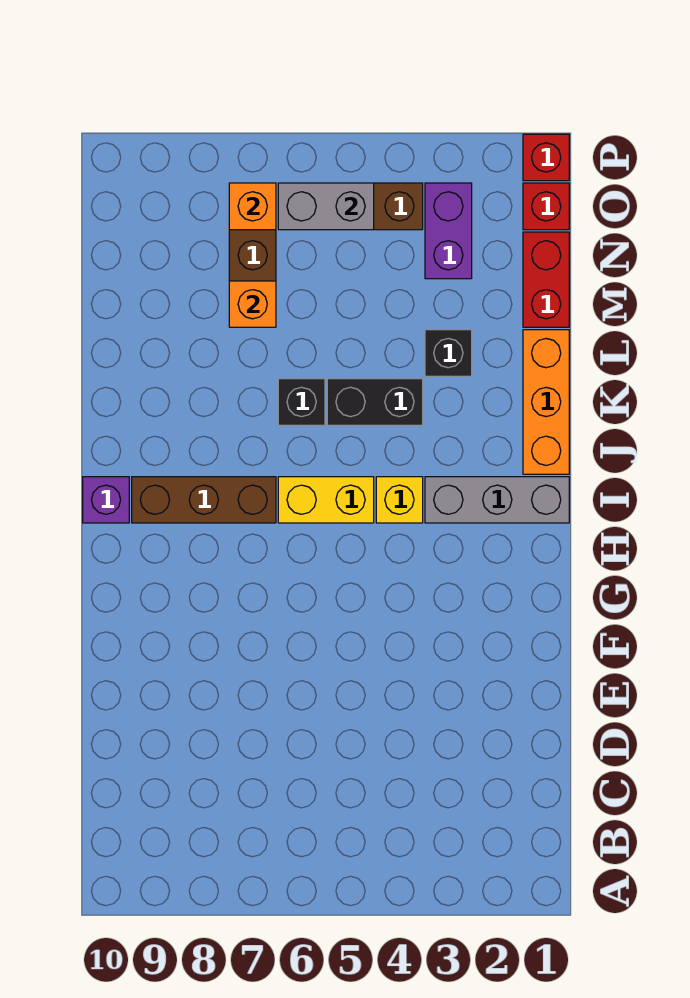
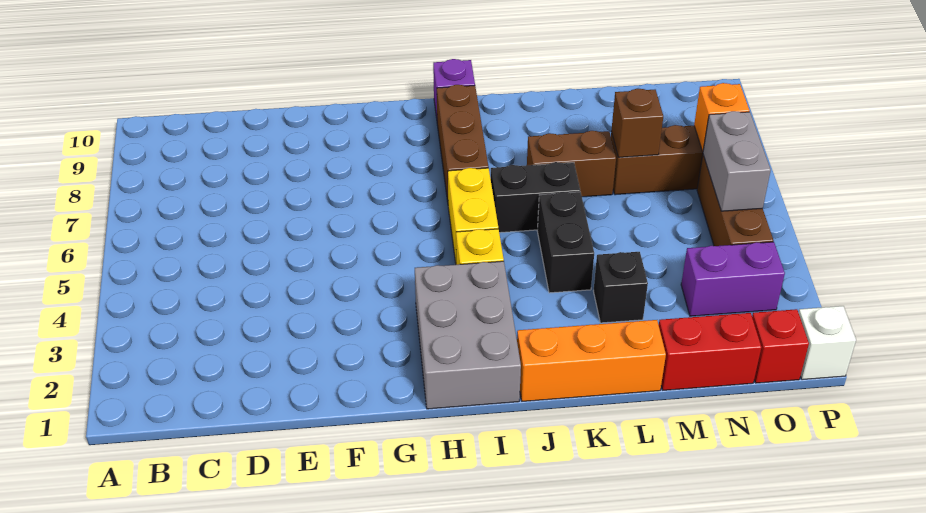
grey brick I1:I3 level 1 -> grey brick H1:I3 level 1
black brick K6 level 1 -> black brick J6:K6 level 1
none -> brown brick K7:L7 level 1
orange brick M7 level 2 -> brown brick M7 level 2
red brick P1 level 1 -> white brick P1 level 1

